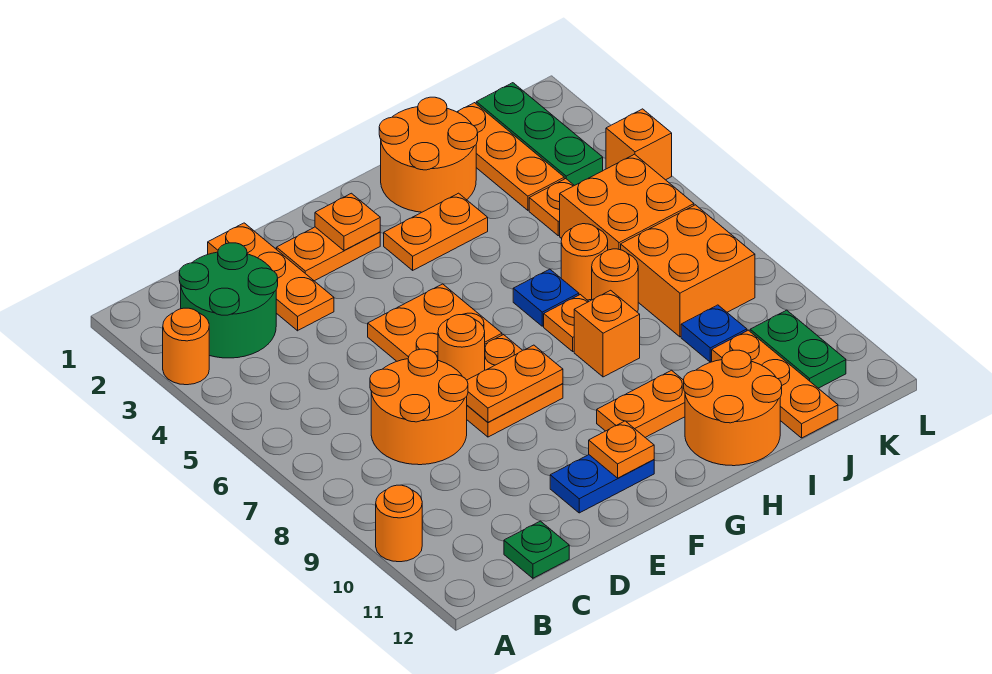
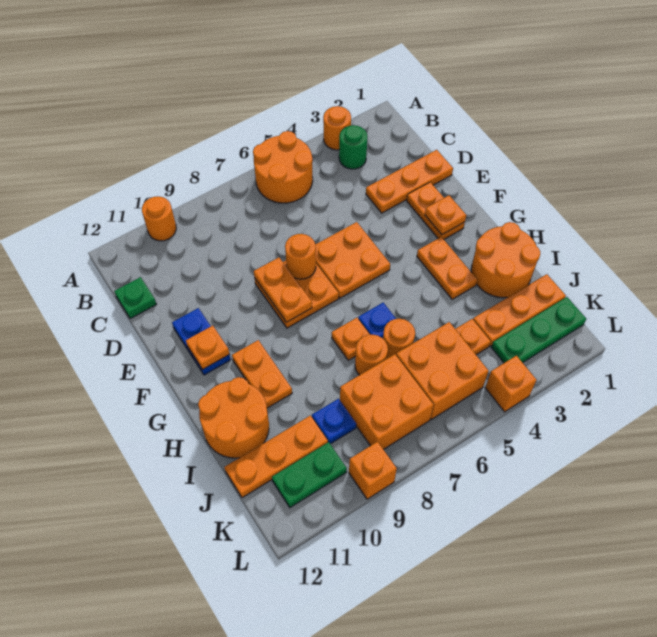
green round brick B2:C3 level 1 -> green round brick B3 level 1
orange round brick C7:D8 level 1 -> orange round brick A5:B6 level 1
orange brick H8 level 1 -> orange brick L9 level 1

